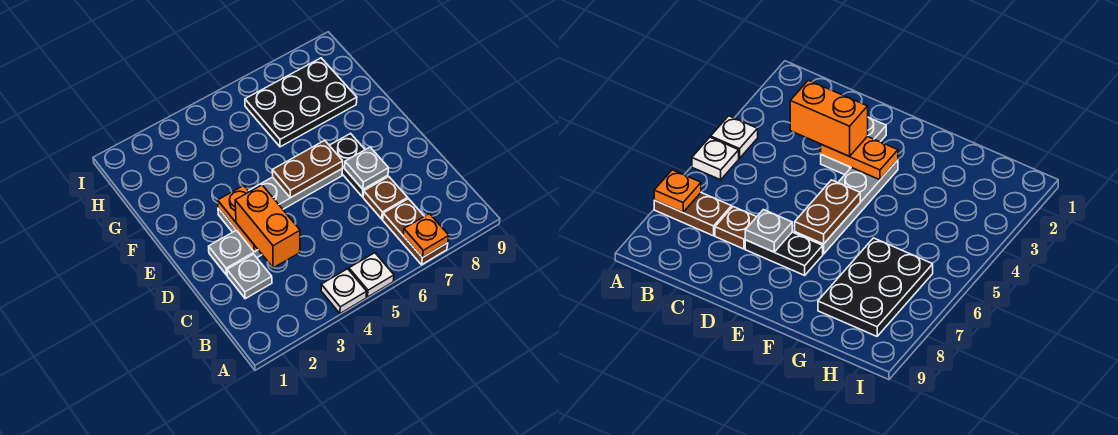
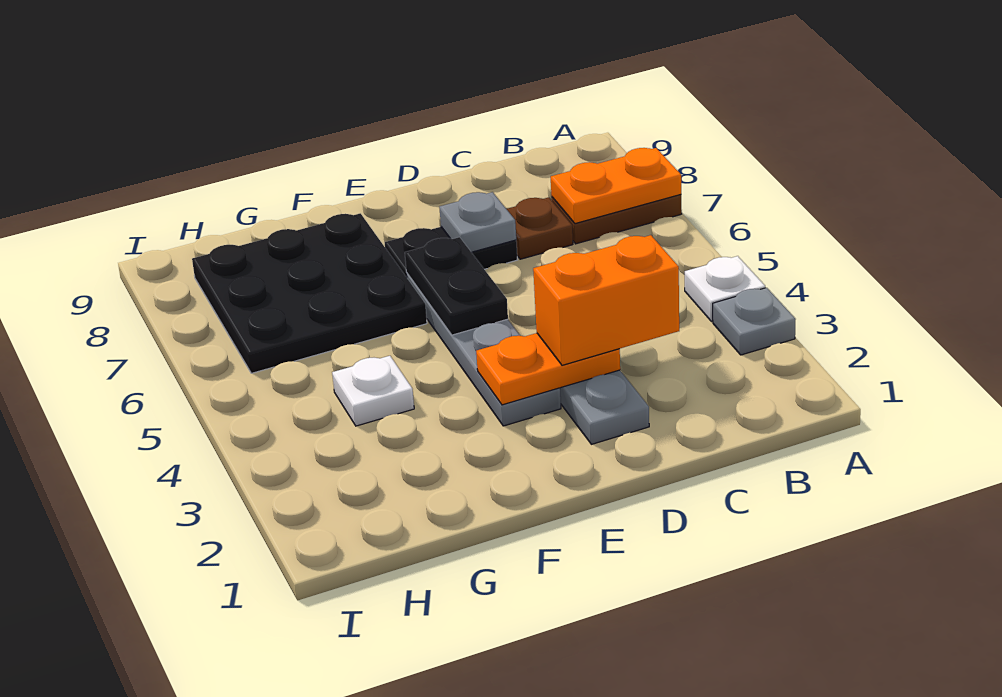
white plate A5 level 1 -> white plate G4 level 1
orange plate A7 level 2 -> orange plate A7:B7 level 2
grey plate C2 level 1 -> grey plate A3 level 1
brown plate E5:E6 level 2 -> black plate E5:E6 level 2
black plate G6:H8 level 1 -> black plate F6:H8 level 1

